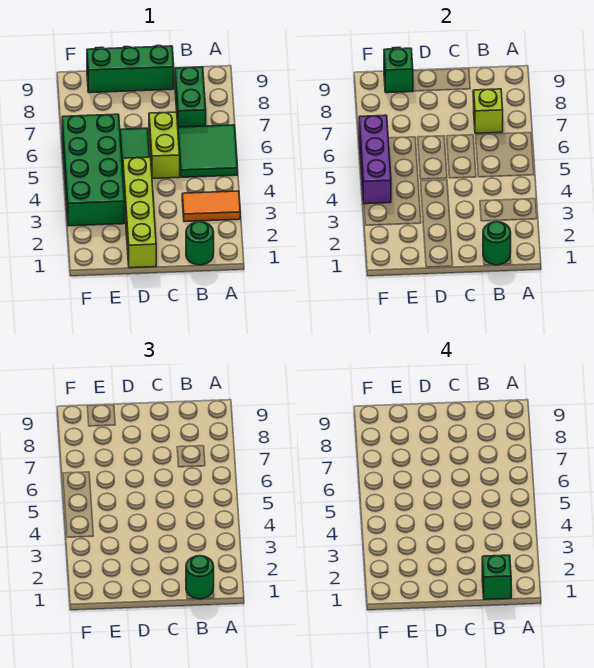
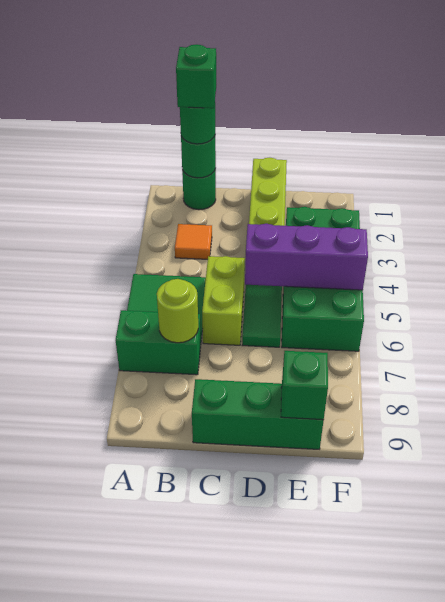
orange tile A3:B3 level 1 -> orange tile B3 level 1
green brick B7:B8 level 1 -> green brick A7:B7 level 1
lime brick B7 level 2 -> lime round brick B7 level 2
purple brick F4:F6 level 2 -> purple brick D5:F5 level 2

